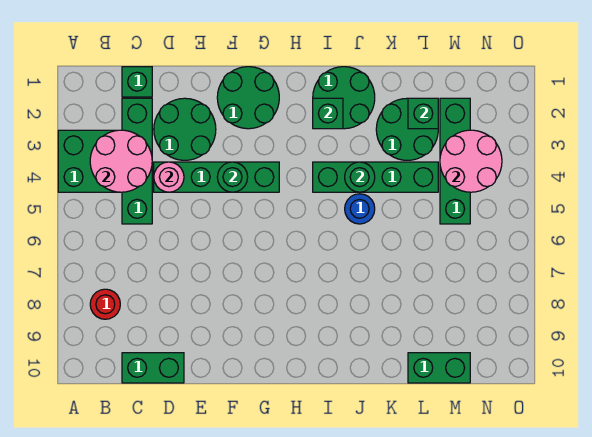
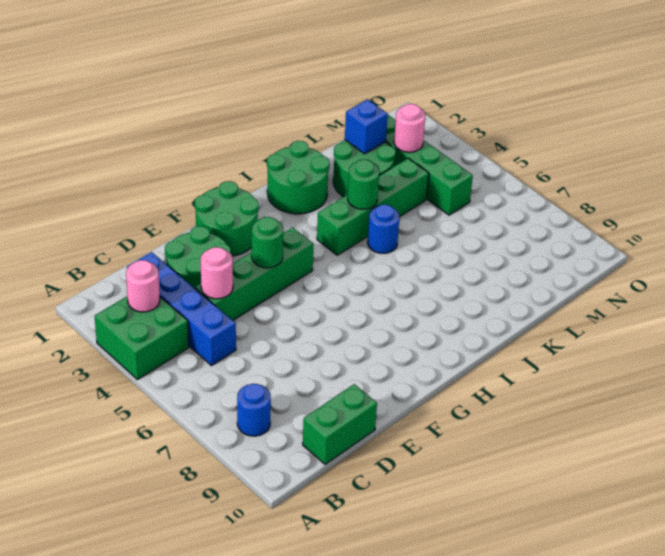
pink round brick B3:C4 level 2 -> pink round brick B3 level 2
red round brick B8 level 1 -> blue round brick B8 level 1
green brick C1 level 1 -> none
green brick C2:C5 level 1 -> blue brick C2:C5 level 1
green brick I2 level 2 -> none
green brick L2 level 2 -> blue brick L2 level 2
green brick L10:M10 level 1 -> none
pink round brick M3:N4 level 2 -> pink round brick M3 level 2

